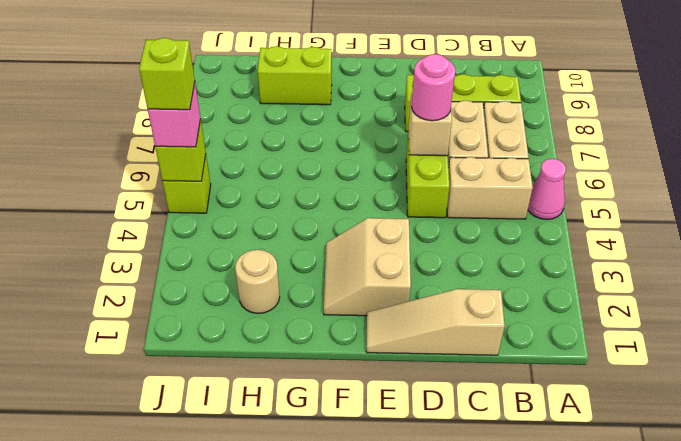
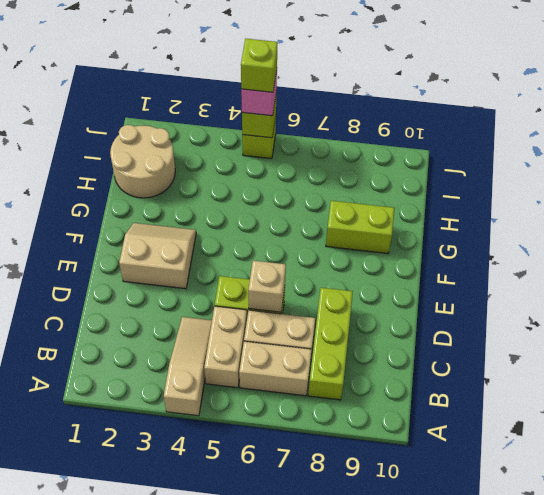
pink cone A5 level 1 -> none
tan slope C1:E1 level 1 top C -> tan slope A4:C4 level 1 top A
pink round brick D6 level 3 -> none
lime brick G9:H9 level 1 -> lime brick G8:G9 level 1
tan round brick H2 level 1 -> tan round brick H1:I2 level 1

